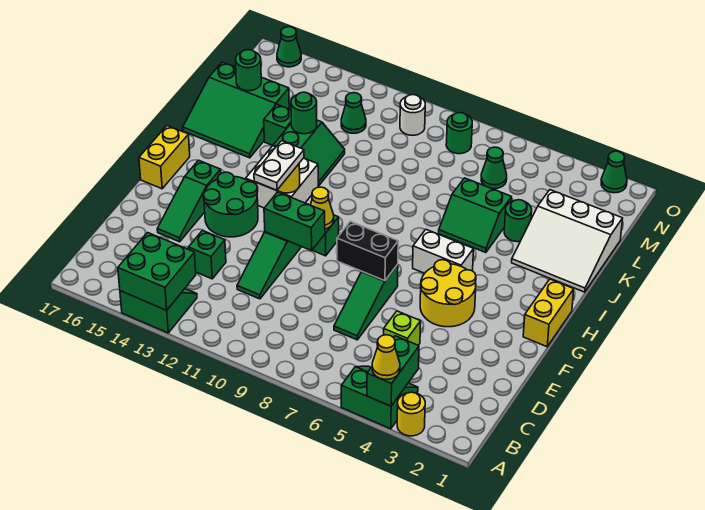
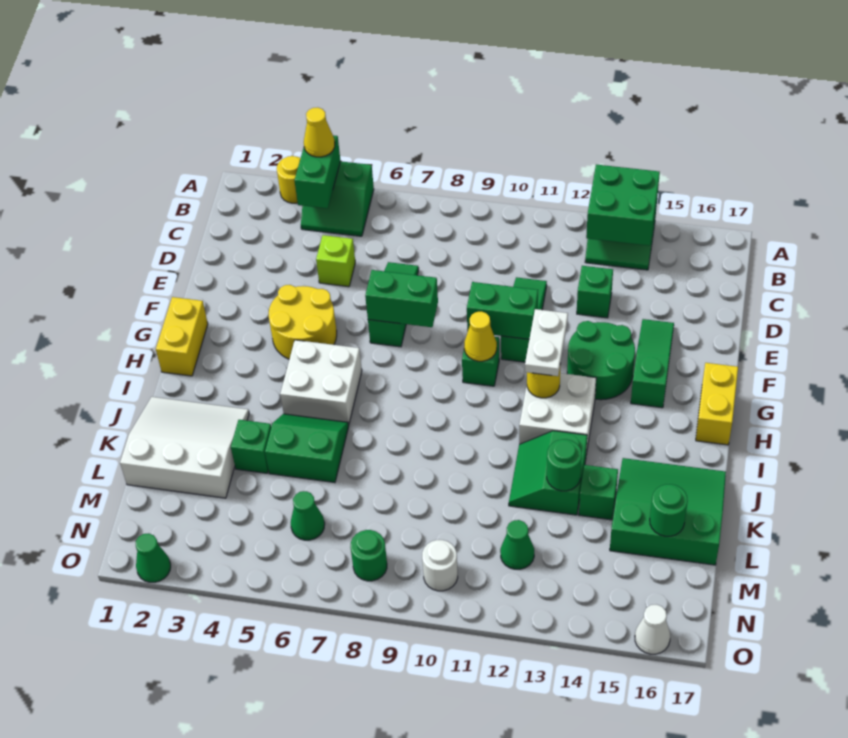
black brick F7:F8 level 2 -> green brick F7:F8 level 2
white brick H5:H6 level 1 -> white brick H5:I6 level 1
green round brick K4 level 1 -> green brick K4 level 1
green cone O16 level 1 -> white cone O16 level 1

